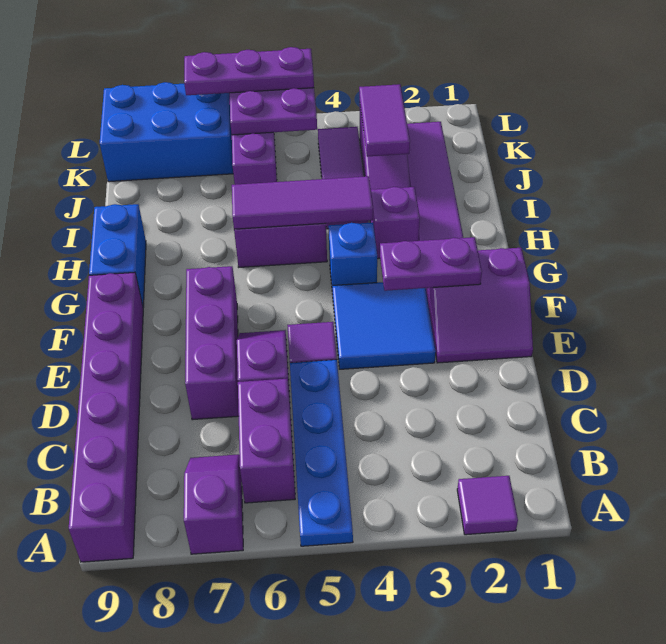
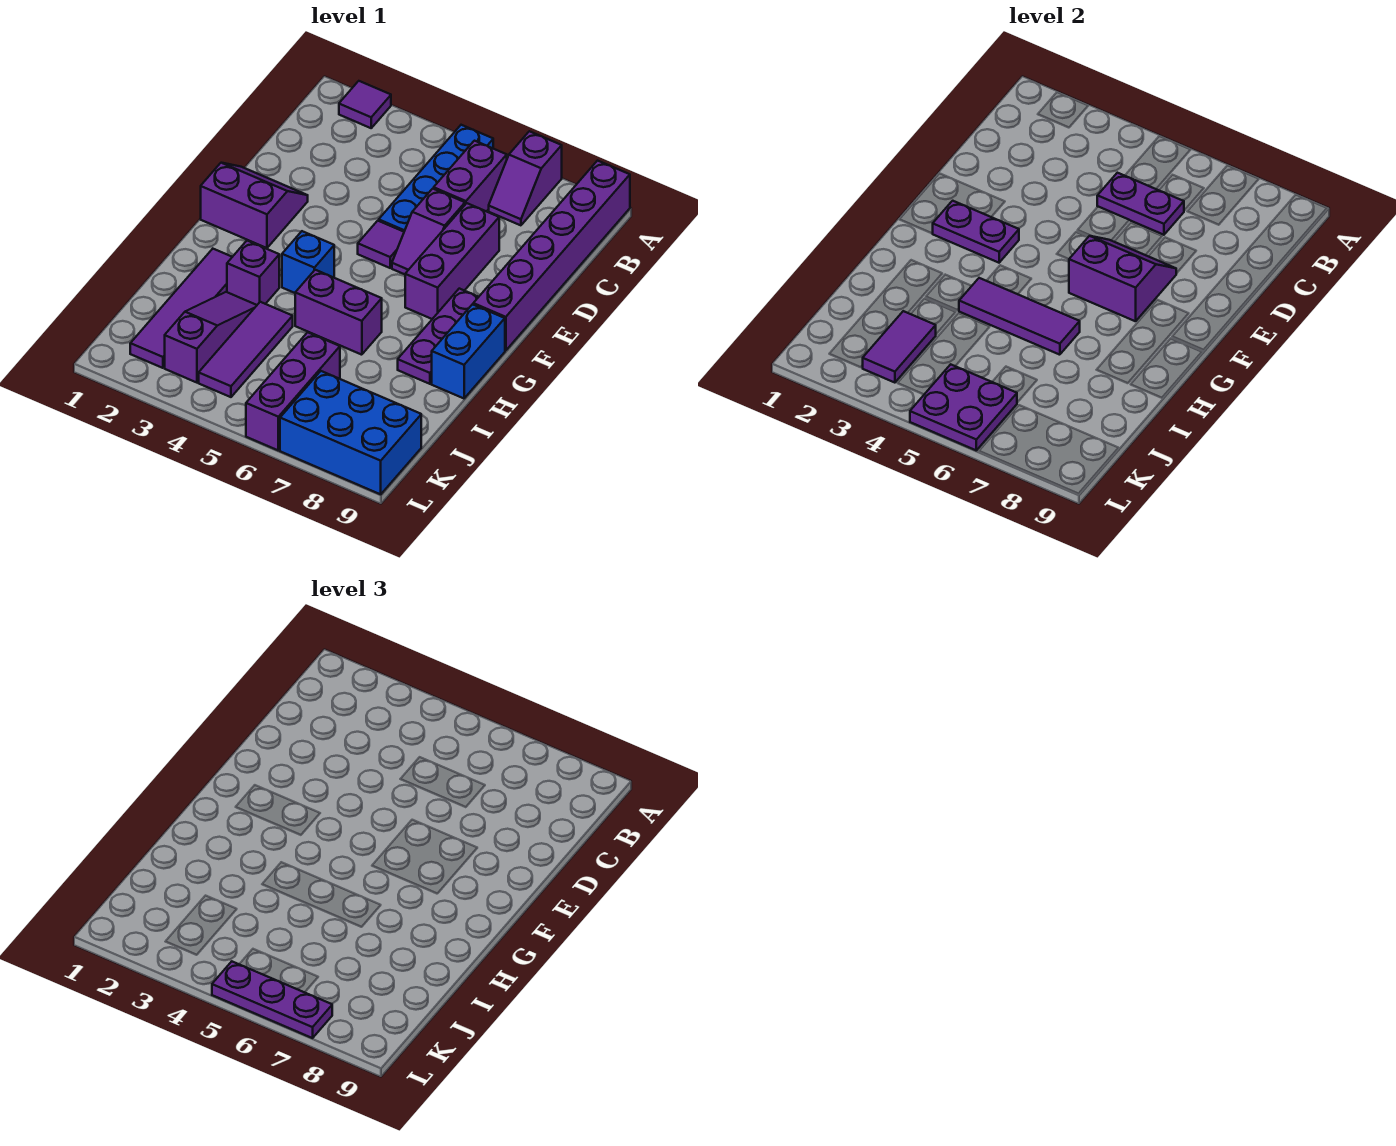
none -> purple plate C5:C6 level 2
blue tile E3:F4 level 1 -> none
none -> purple slope E6:F7 level 2 top F
none -> purple plate F8:H8 level 1

